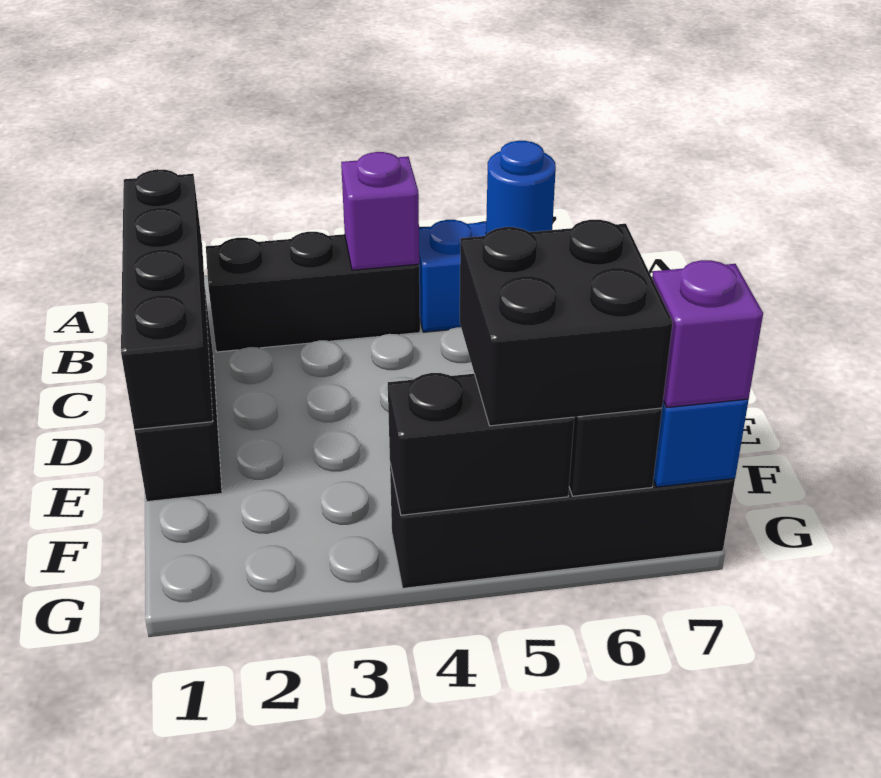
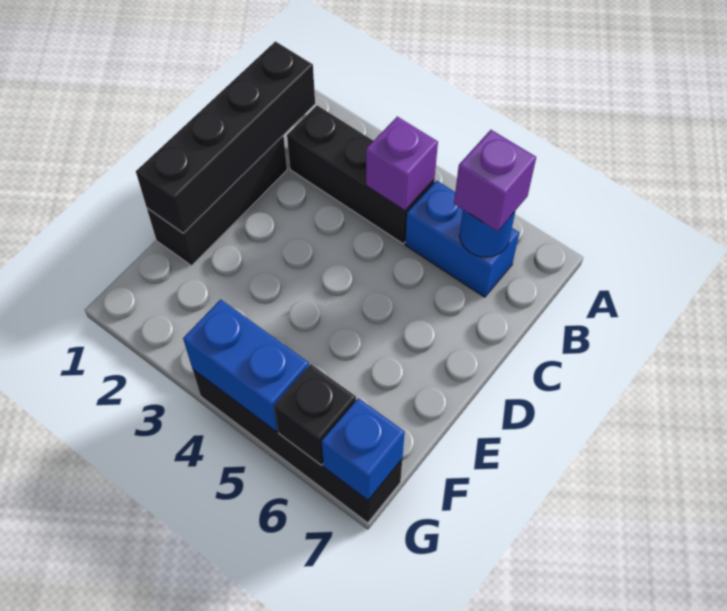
black brick F5:G6 level 3 -> none
black brick G4:G5 level 2 -> blue brick G4:G5 level 2
purple brick G7 level 3 -> purple brick B6 level 3

